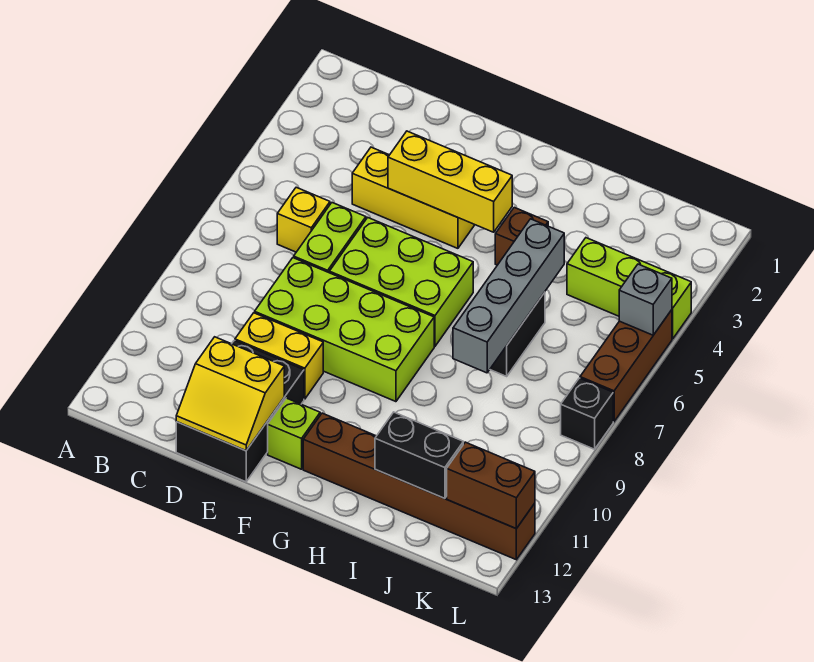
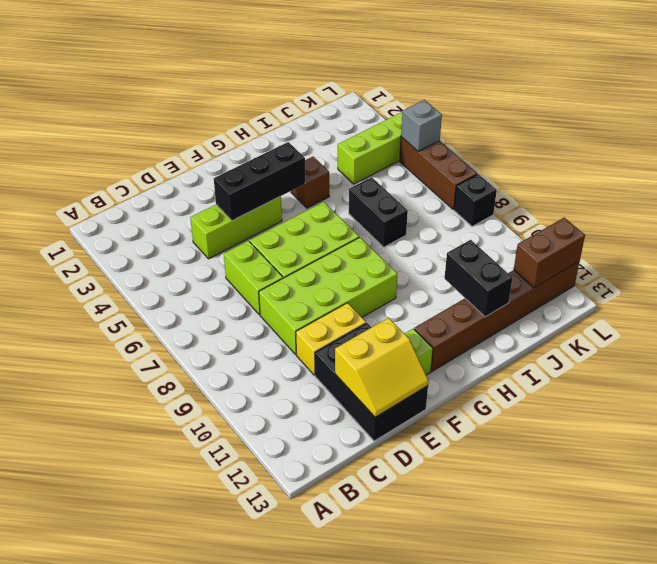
yellow brick C6 level 1 -> none
yellow brick D4:F4 level 1 -> lime brick D4:F4 level 1
yellow brick E4:G4 level 2 -> black brick E4:G4 level 2
grey brick I5:I8 level 2 -> none
black brick I12:J12 level 2 -> black brick I11:I12 level 2

